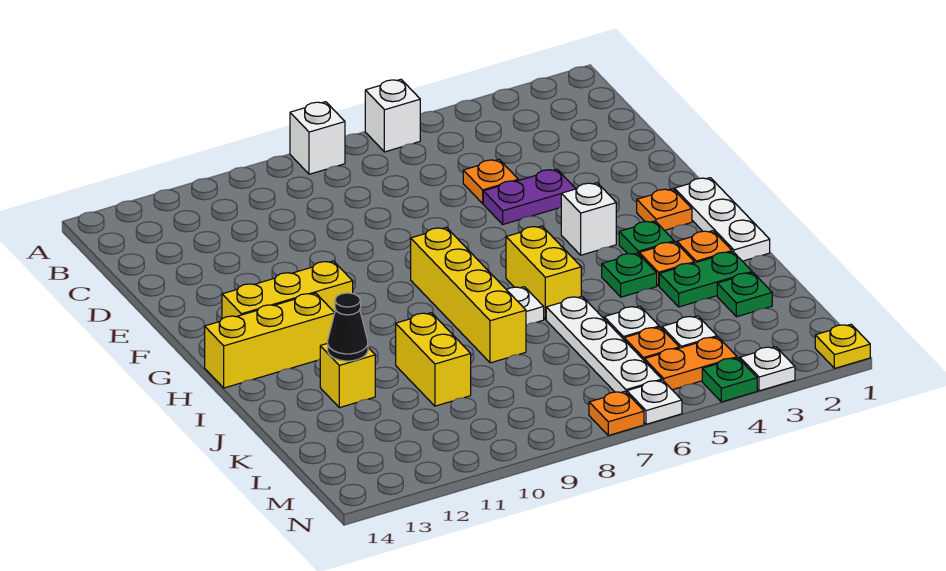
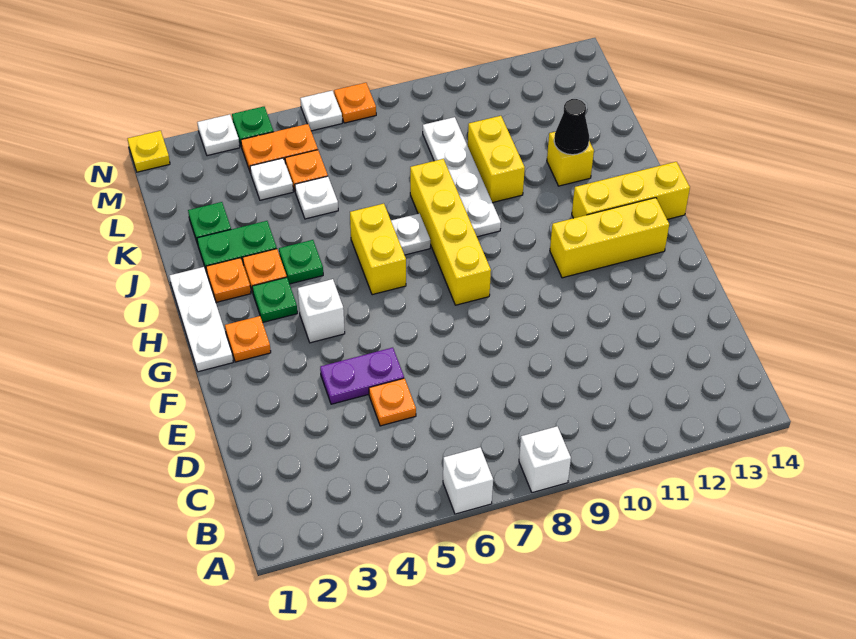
white plate J6:M6 level 1 -> white plate I9:L9 level 1

